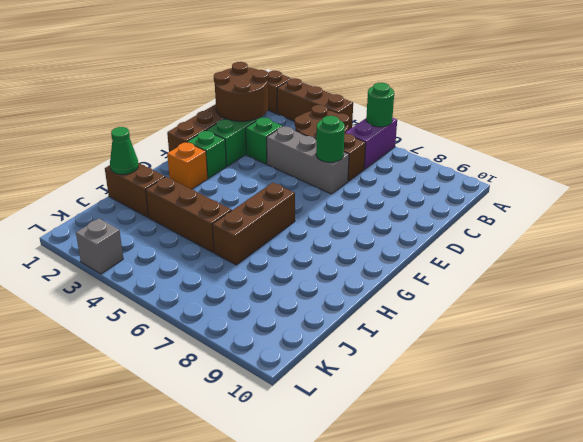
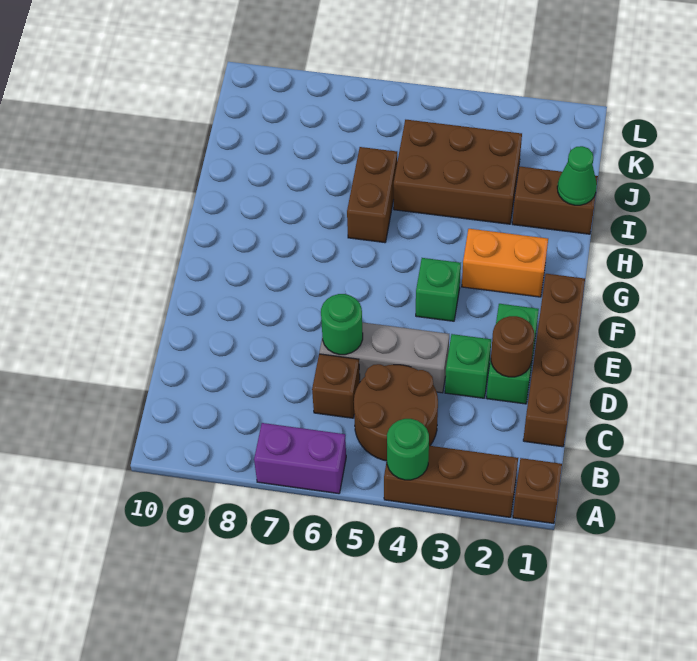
purple brick A6:B6 level 1 -> purple brick A6:A7 level 1
green round brick A6 level 2 -> green round brick A4 level 2
brown round brick C1:D2 level 2 -> brown round brick D2 level 2
green brick F2 level 1 -> green brick F4 level 1
orange brick G2 level 1 -> orange brick G2:G3 level 1
brown brick G6:I6 level 1 -> brown brick H6:I6 level 1
brown brick I3:I5 level 1 -> brown brick I3:J5 level 1
grey brick L3 level 1 -> none

